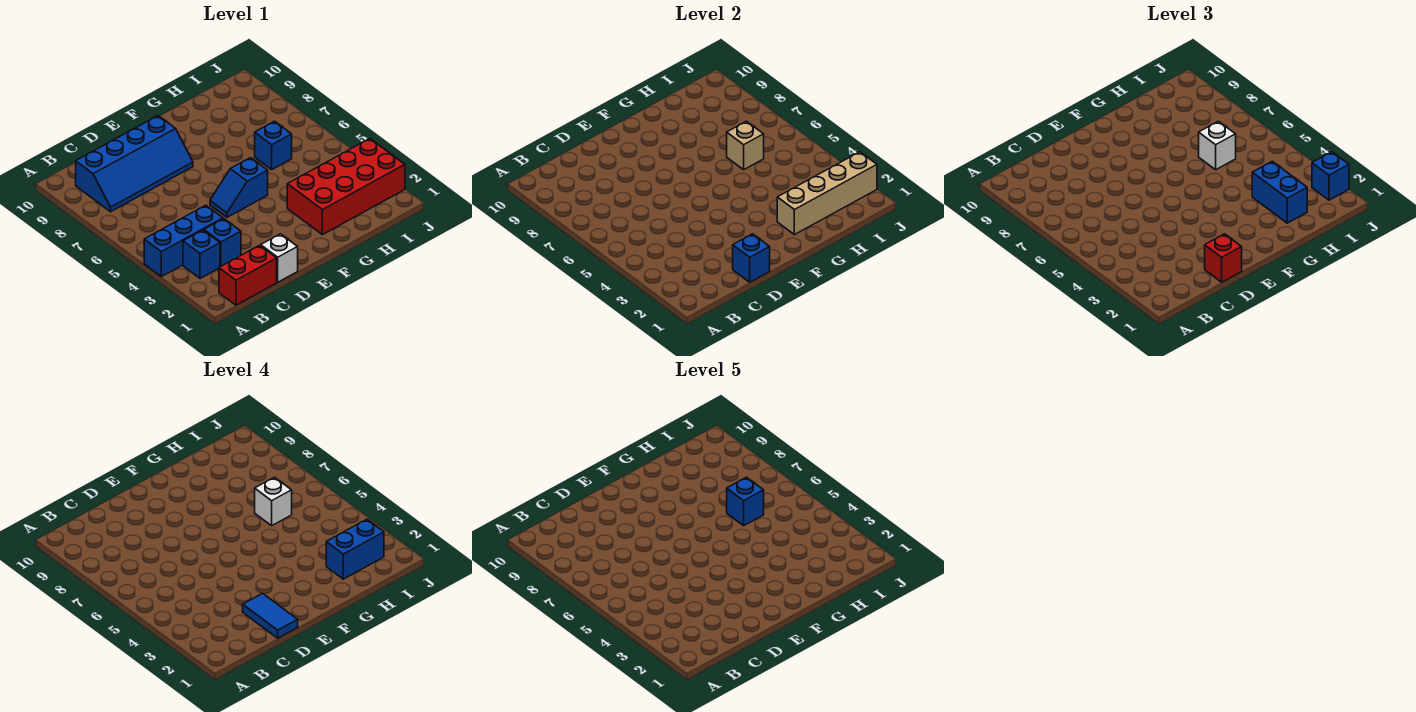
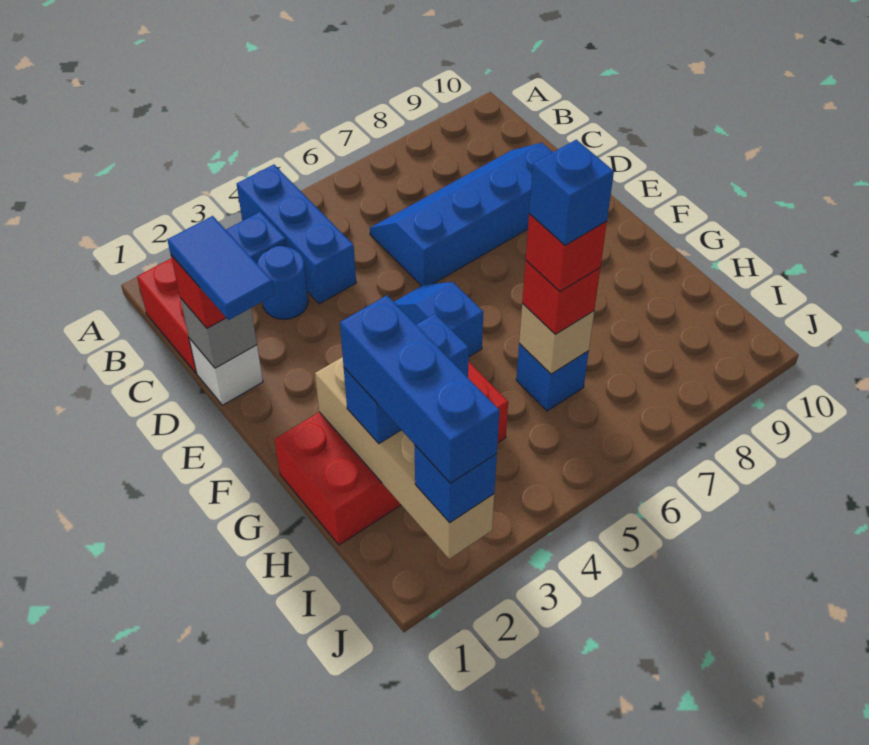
blue slope B8:E9 level 1 top 9 -> blue slope C6:D9 level 1 top D
blue brick C3 level 1 -> blue round brick C3 level 1
blue brick D1 level 2 -> grey brick D1 level 2
blue tile D1:D2 level 4 -> blue tile D1:E1 level 4
red brick G2:J3 level 1 -> red brick G1:H4 level 1
blue brick H2:I2 level 4 -> blue brick H2:J2 level 4
white brick H6 level 3 -> red brick H6 level 3
white brick H6 level 4 -> red brick H6 level 4

